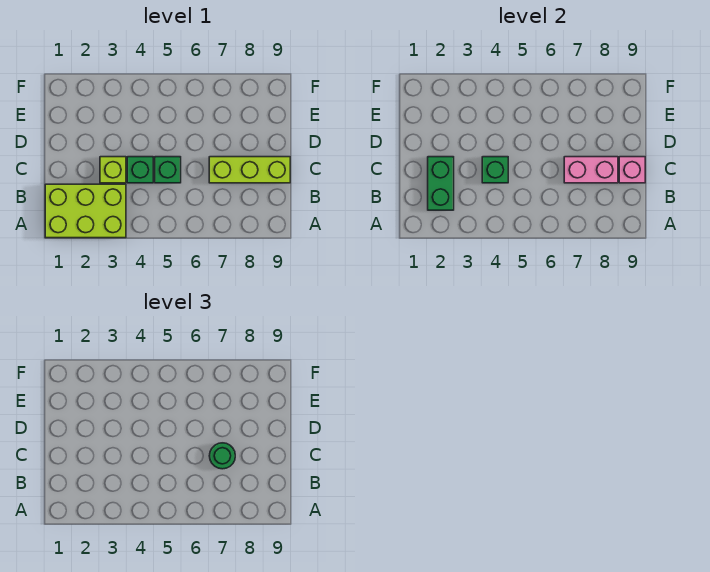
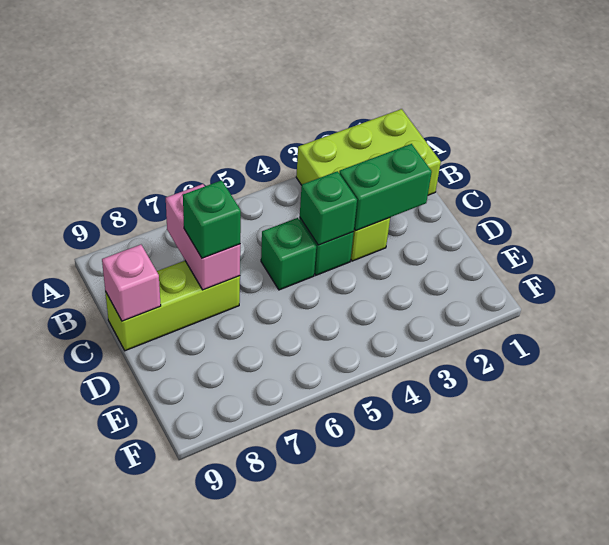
green brick B2:C2 level 2 -> green brick C2:C3 level 2
pink brick C7:C8 level 2 -> pink brick B7:C7 level 2
green round brick C7 level 3 -> green brick C7 level 3

